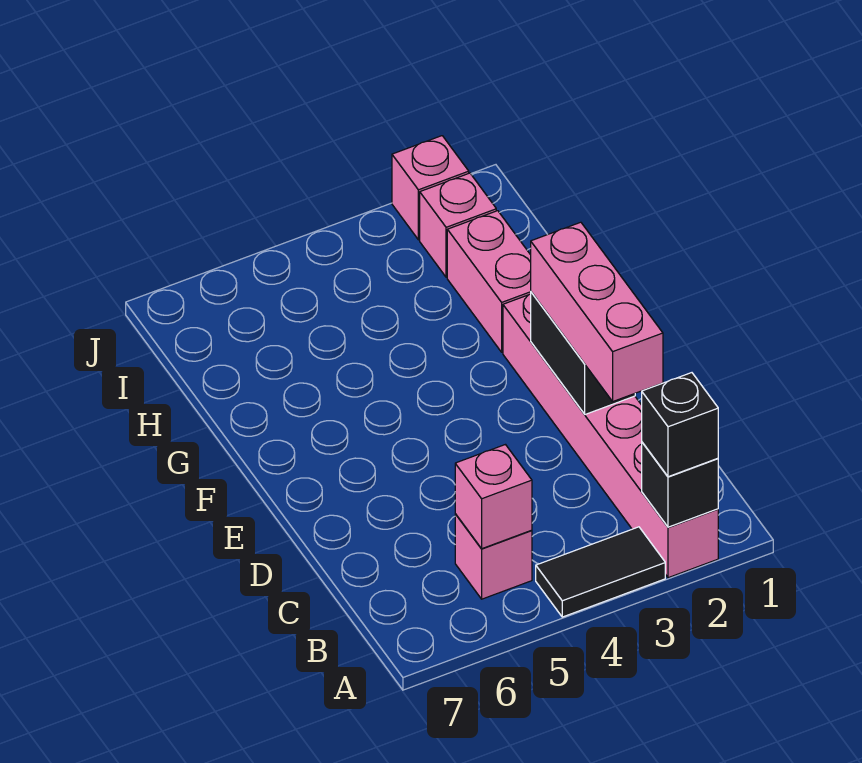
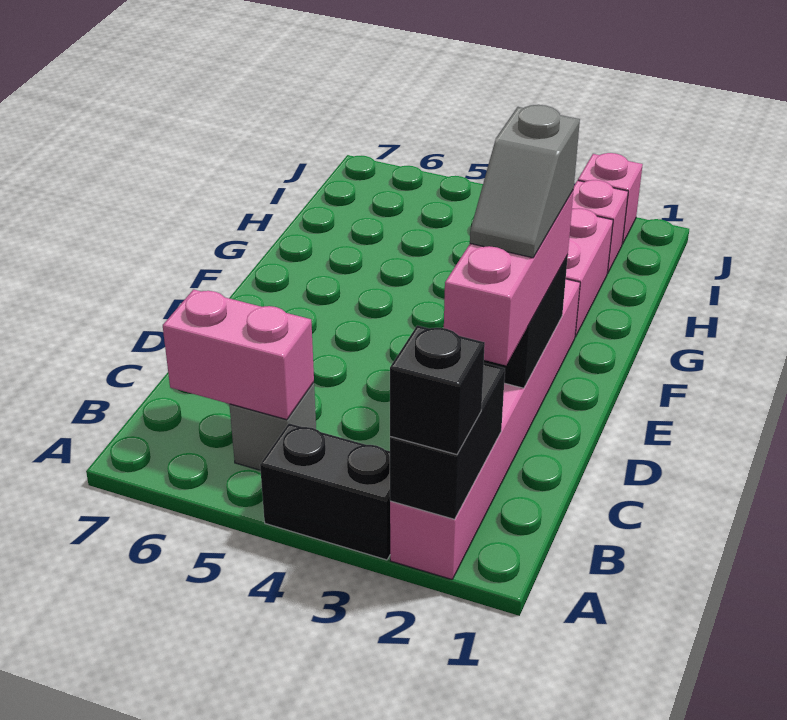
black brick A2 level 2 -> black brick A2:B2 level 2
black tile A3:A4 level 1 -> black brick A3:A4 level 1
pink brick B5 level 1 -> grey brick B5 level 1
pink brick B5 level 2 -> pink brick B5:B6 level 2
none -> grey slope D2:E2 level 4 top E

